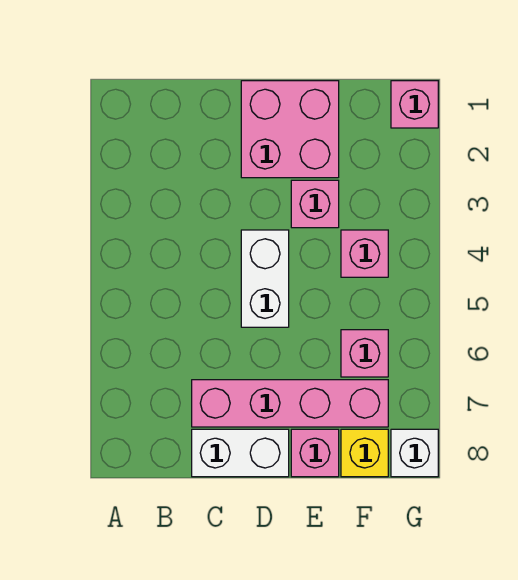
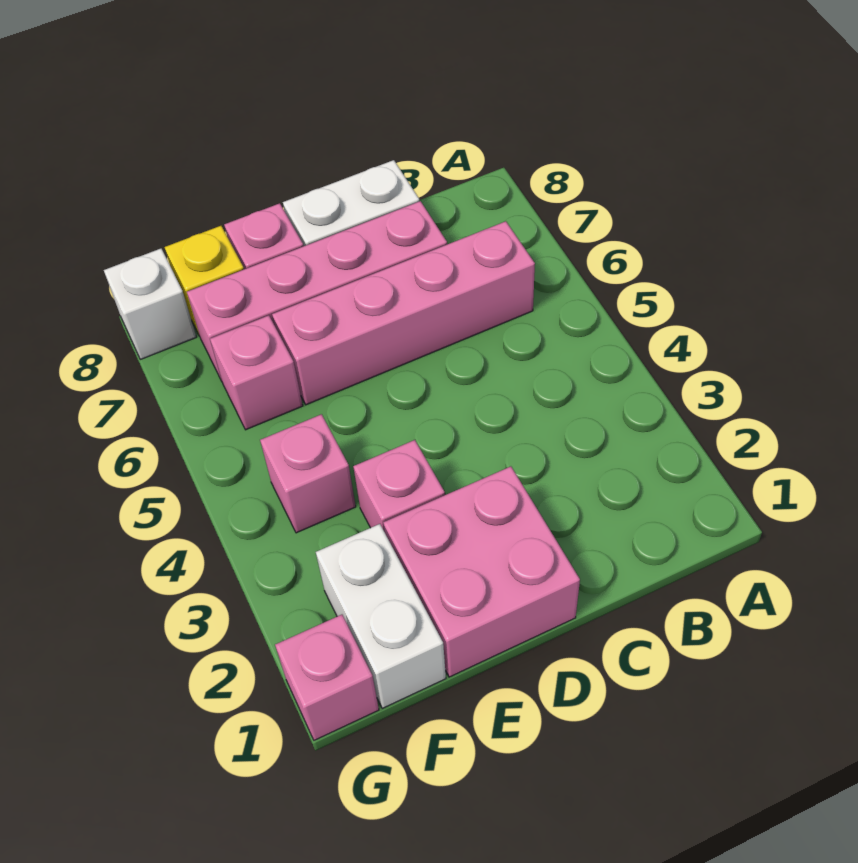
none -> pink brick B6:E6 level 1
white brick D4:D5 level 1 -> white brick F1:F2 level 1

